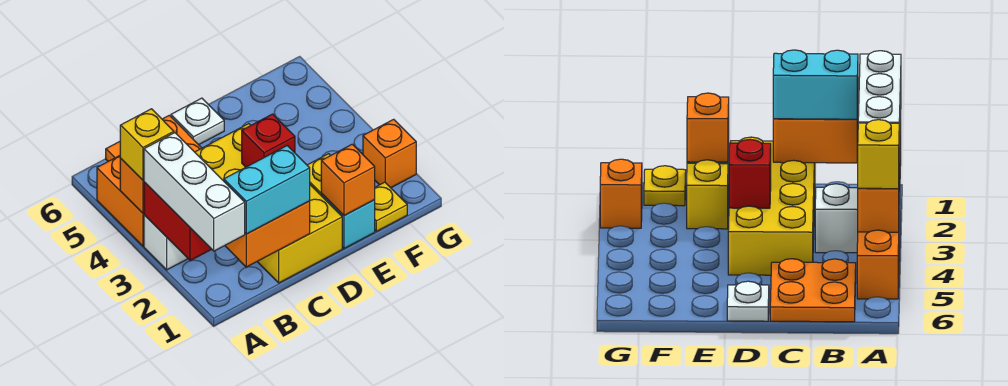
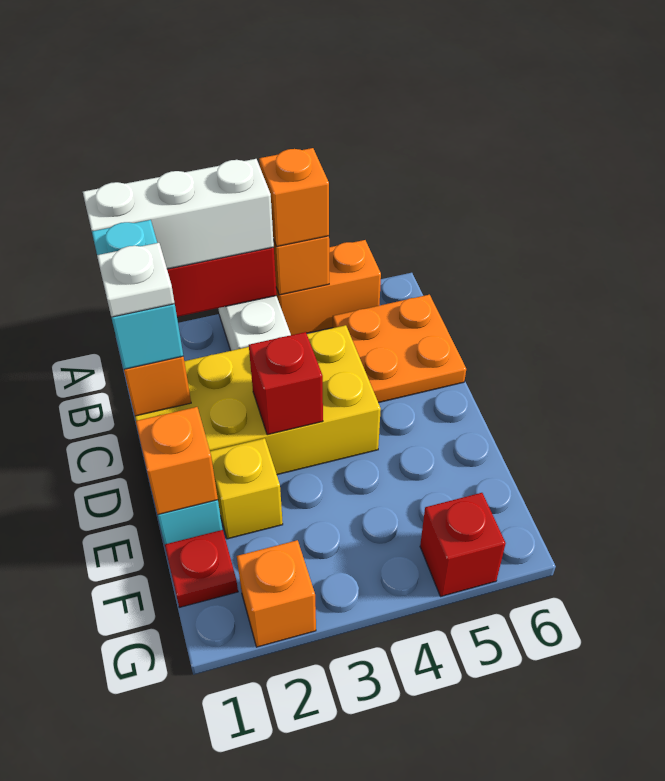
yellow brick A4 level 3 -> orange brick A4 level 3
white plate D6 level 1 -> white plate C1 level 4
yellow plate F1 level 1 -> red plate F1 level 1
none -> red brick G5 level 1

